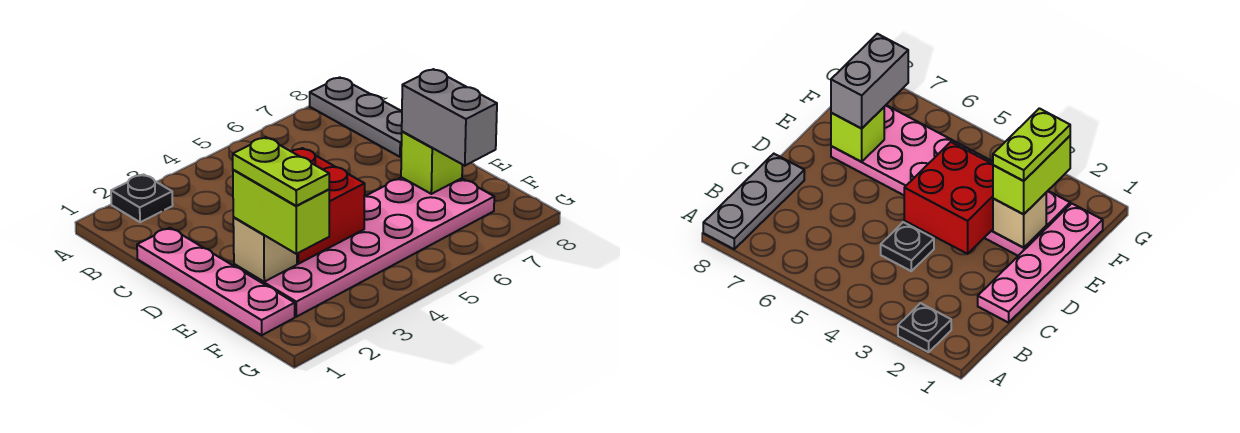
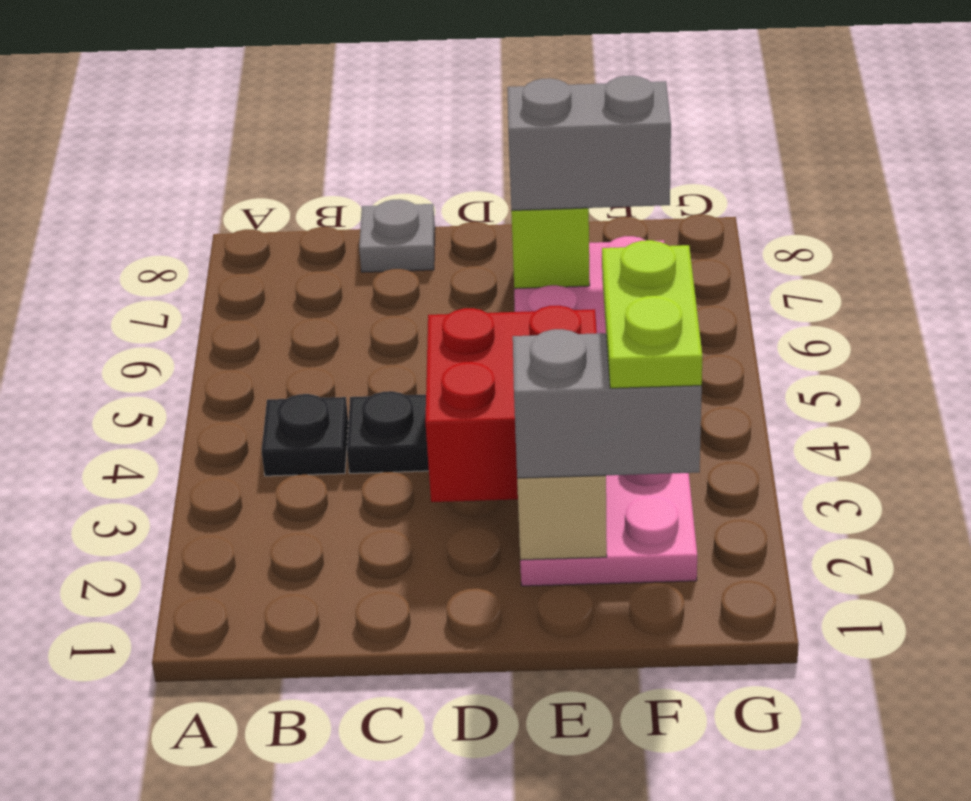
black plate A2 level 1 -> black plate B4 level 1
grey plate A8:C8 level 1 -> grey plate C8 level 1
pink plate C1:F1 level 1 -> none
lime brick E2:F2 level 3 -> grey brick E2:F2 level 3
lime plate E2:F2 level 4 -> lime plate F2:F3 level 4

